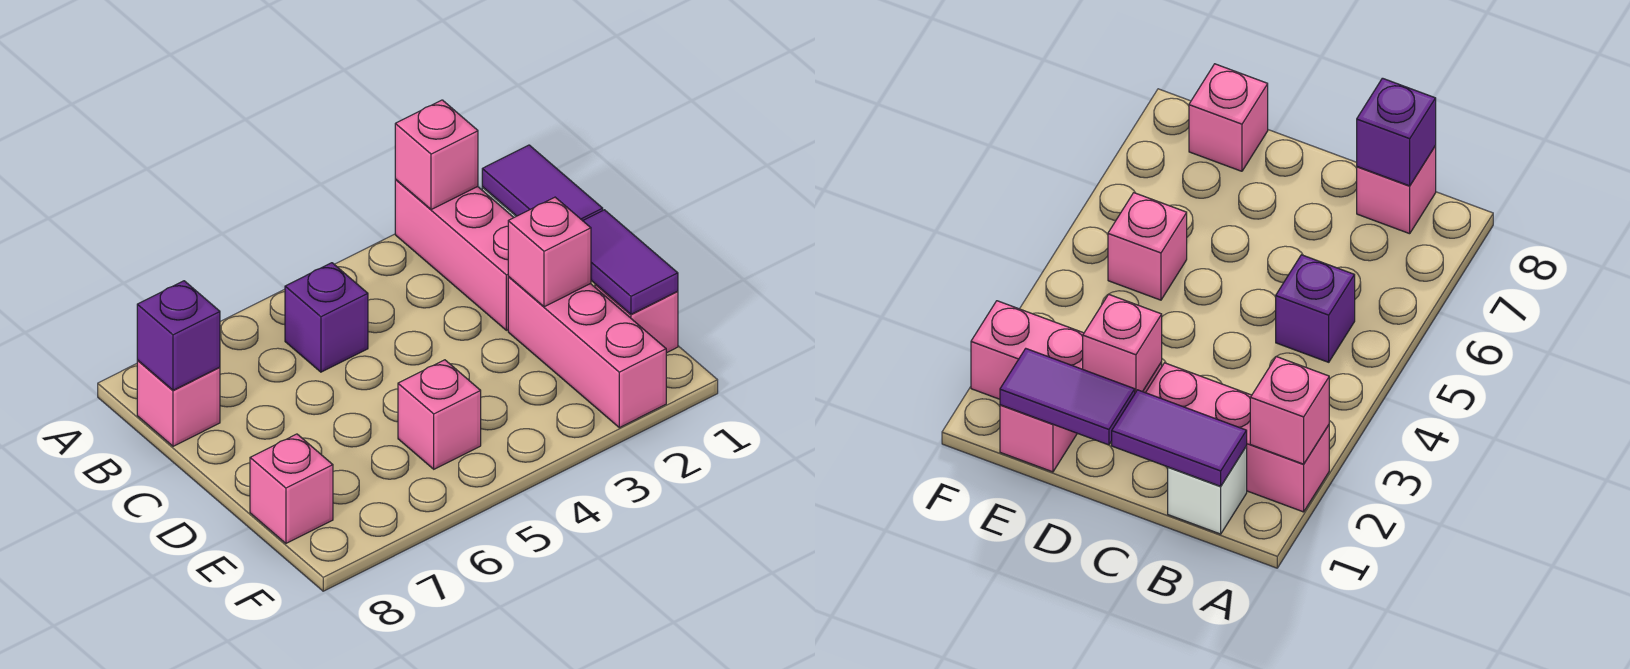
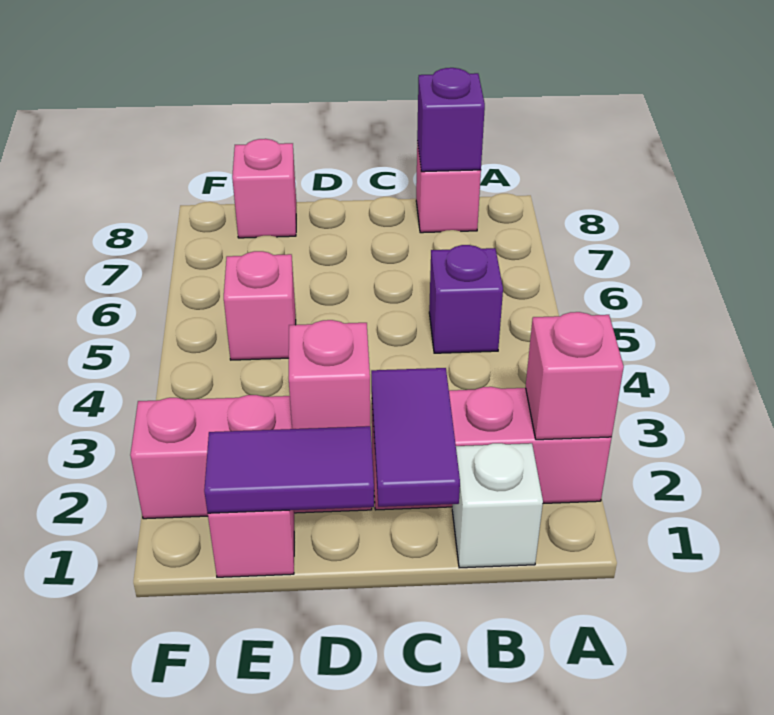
purple tile B1:C1 level 2 -> purple tile C1:C2 level 2

